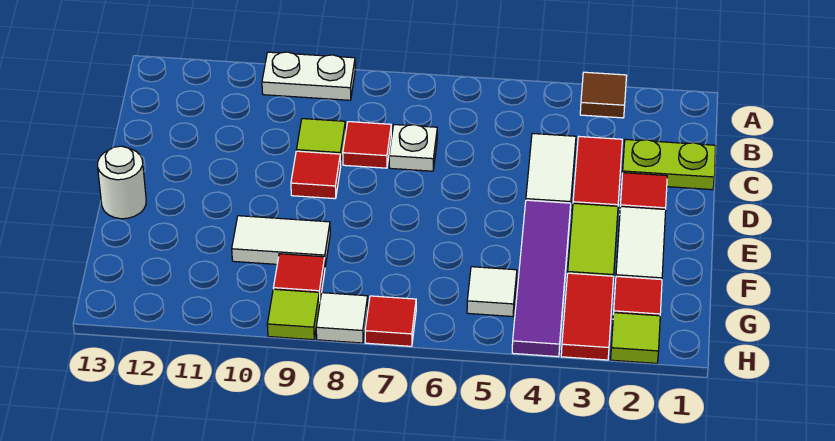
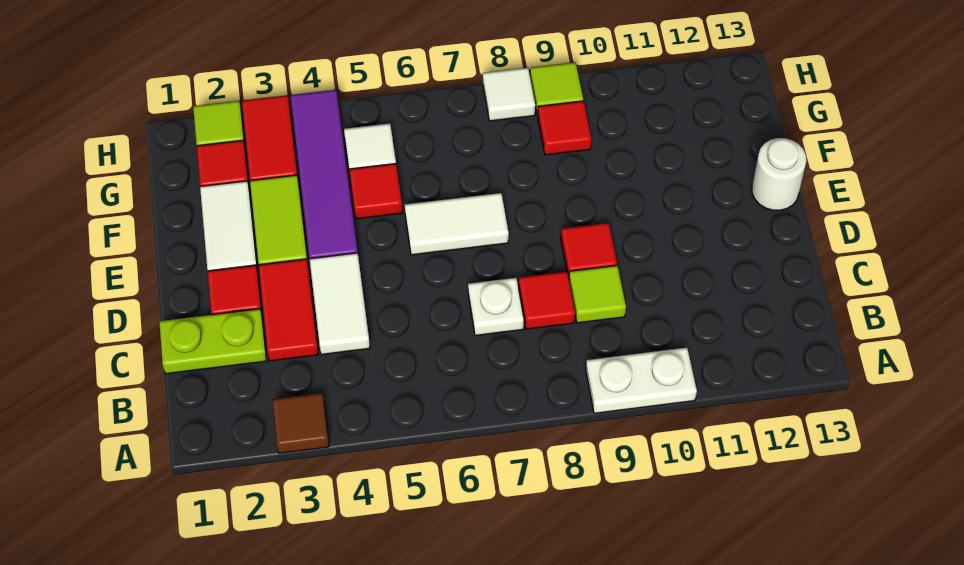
white tile F9:F10 level 1 -> white tile E6:E7 level 1
red tile H7 level 1 -> red tile F5 level 1

